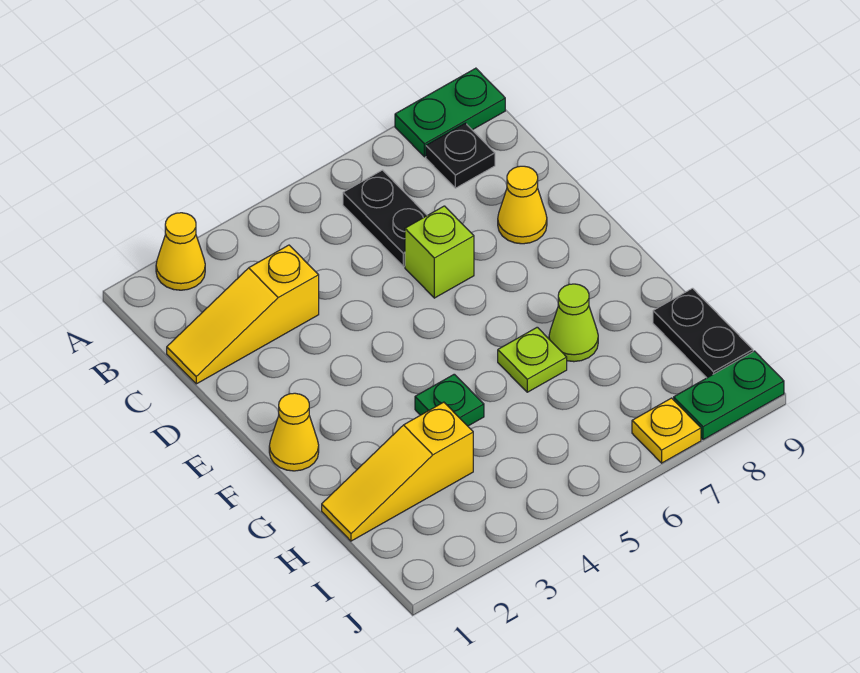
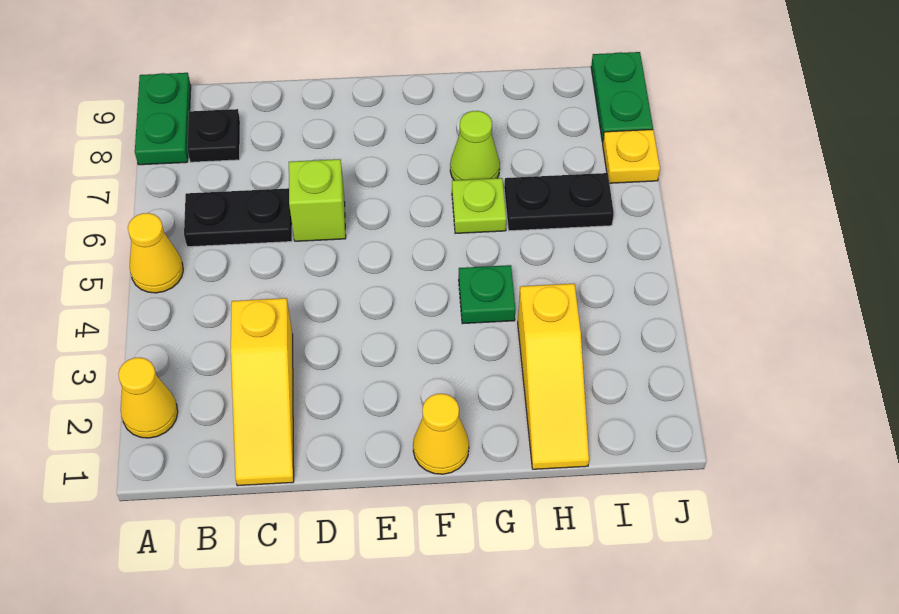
yellow cone D8 level 1 -> yellow cone A5 level 1
black plate H9:I9 level 1 -> black plate H6:I6 level 1

